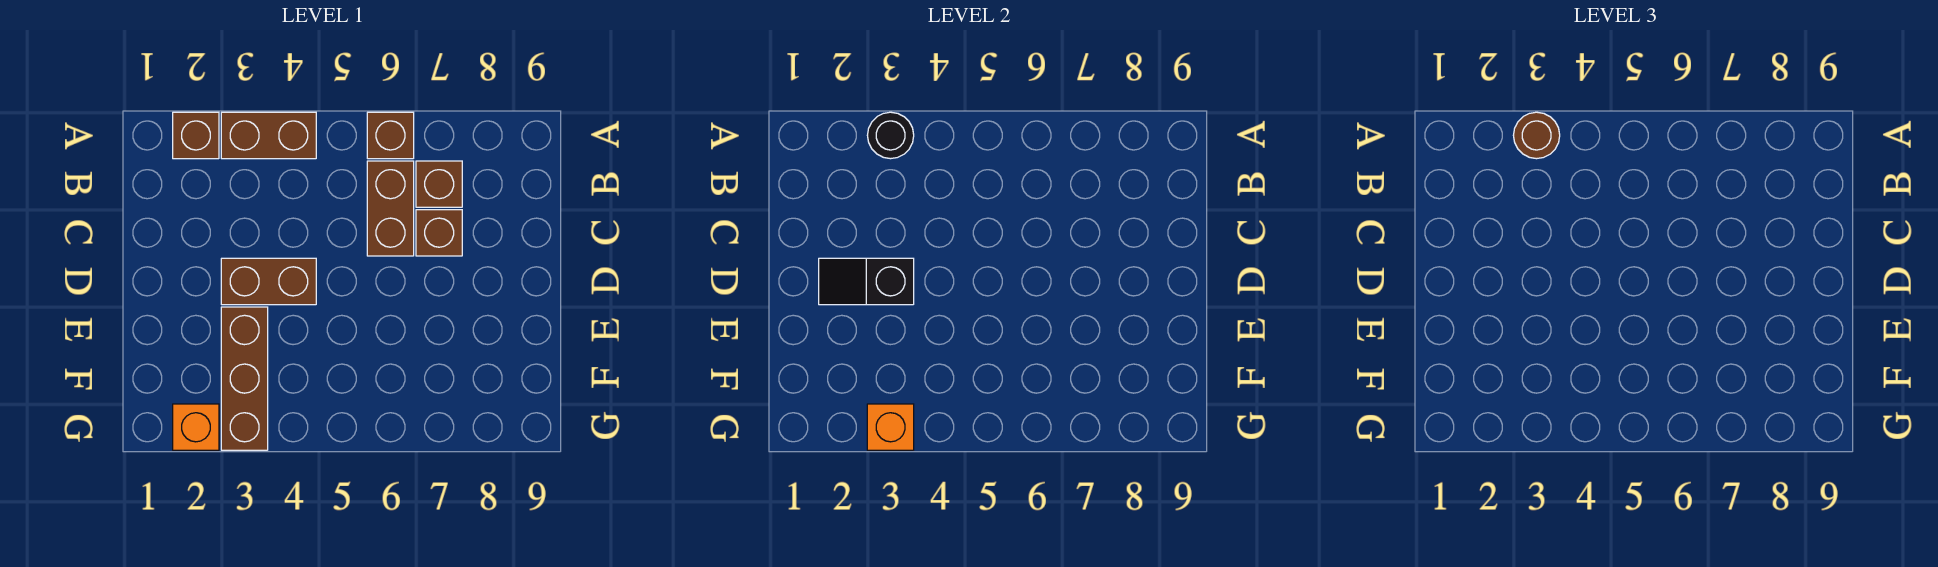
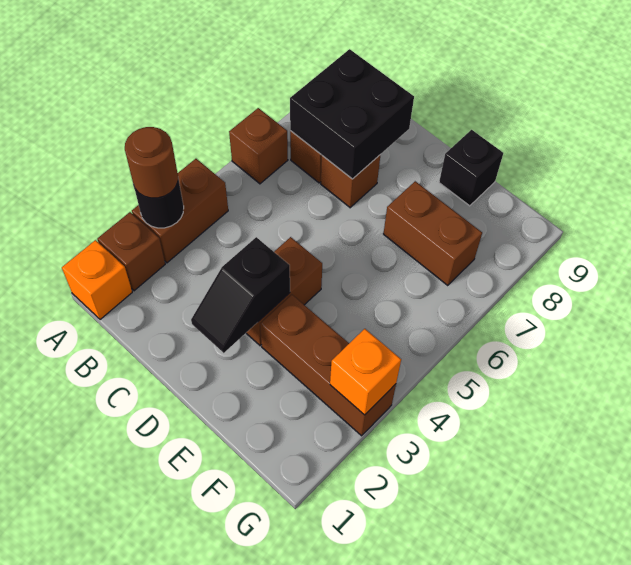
brown brick B6:C6 level 1 -> brown brick E7:F7 level 1
none -> black brick B7:C8 level 2
none -> black brick E9 level 1
orange brick G2 level 1 -> orange brick A1 level 1

